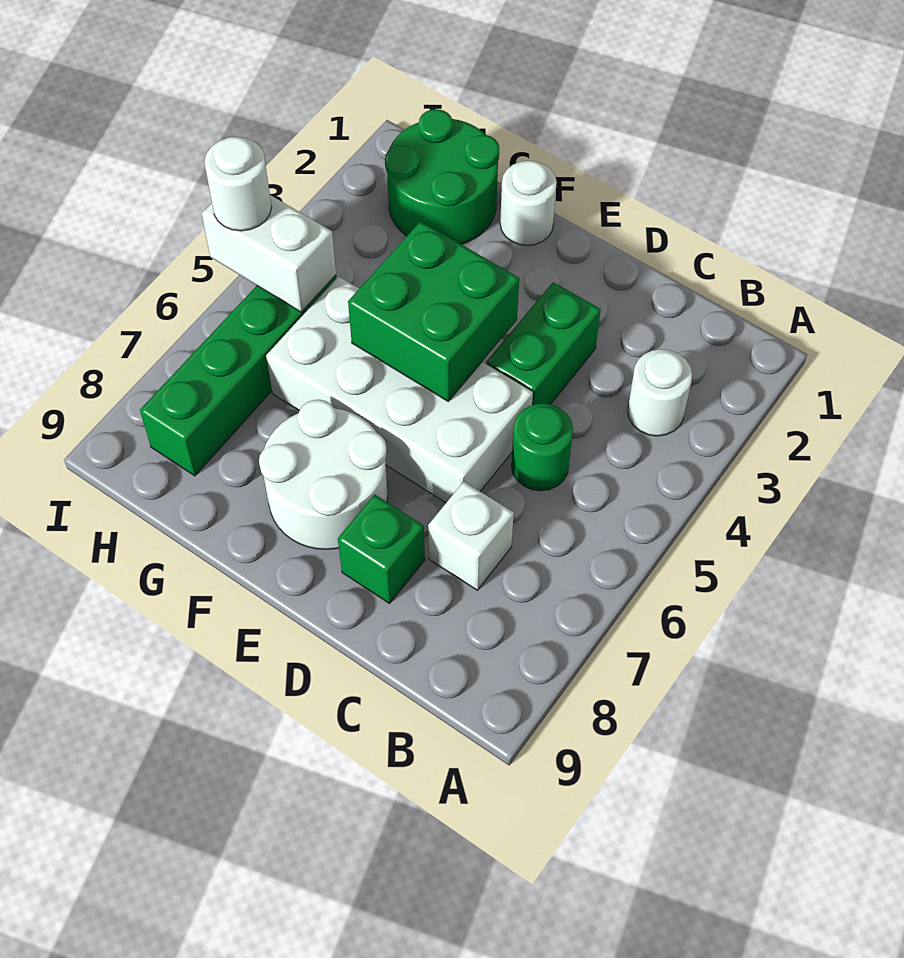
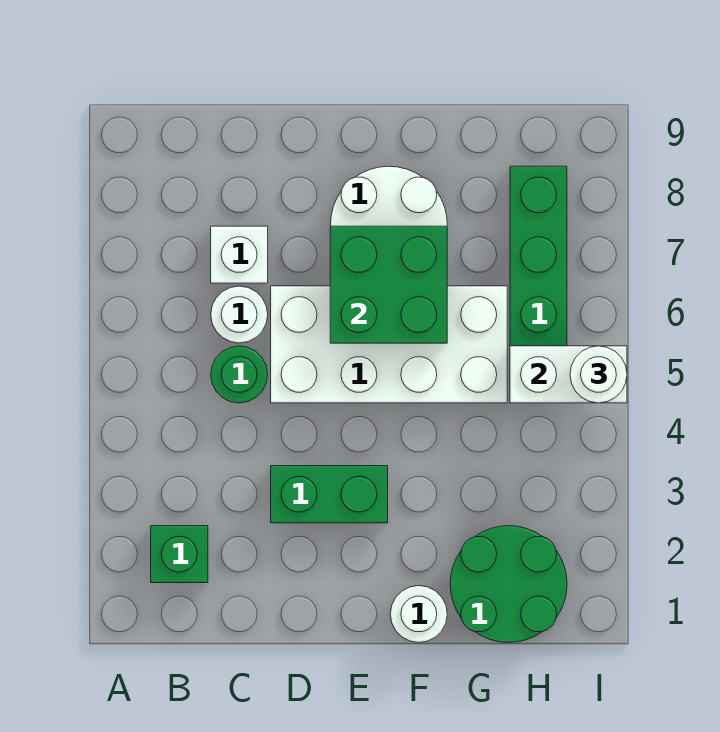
white round brick B3 level 1 -> white round brick C6 level 1
green brick D3:D4 level 1 -> green brick D3:E3 level 1
green brick D8 level 1 -> green brick B2 level 1
green brick E4:F5 level 2 -> green brick E6:F7 level 2

